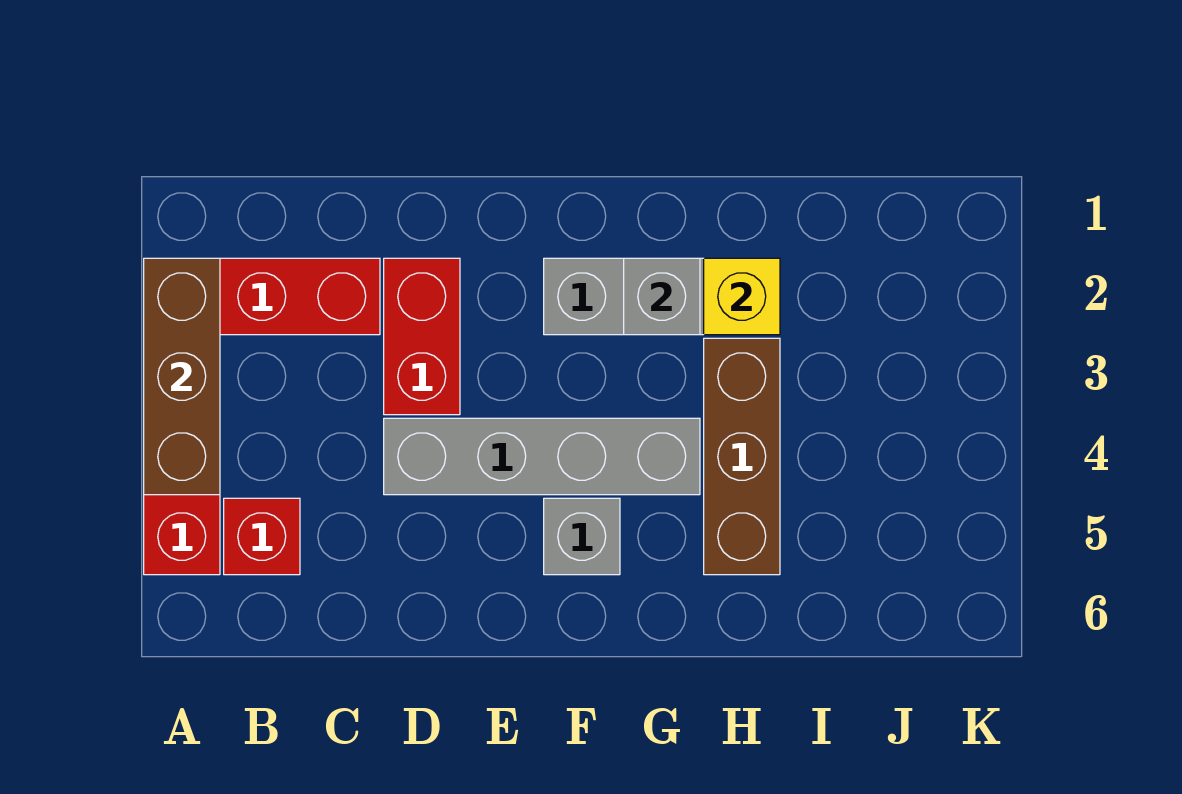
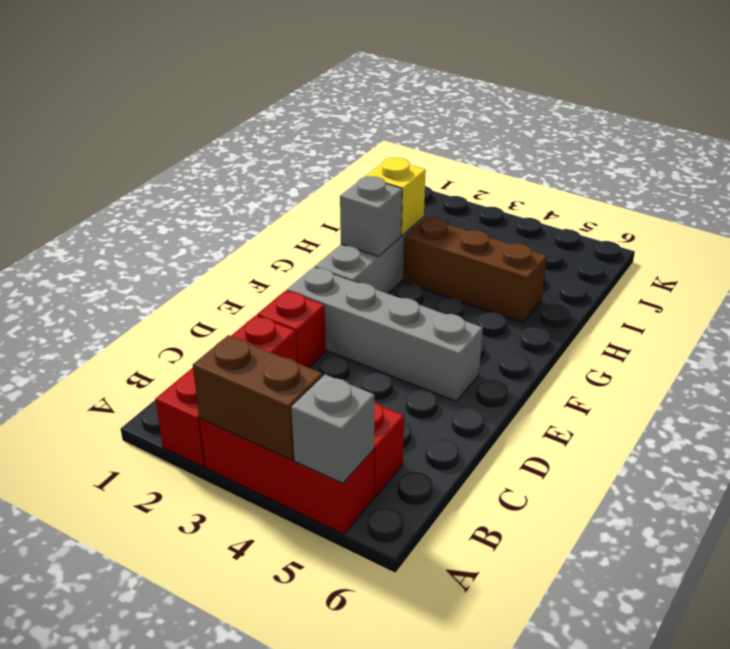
brown brick A2:A4 level 2 -> brown brick A3:A4 level 2
red brick D2:D3 level 1 -> red brick D2 level 1
grey brick D4:G4 level 1 -> grey brick E2:E5 level 1
grey brick F5 level 1 -> grey brick A5 level 2

